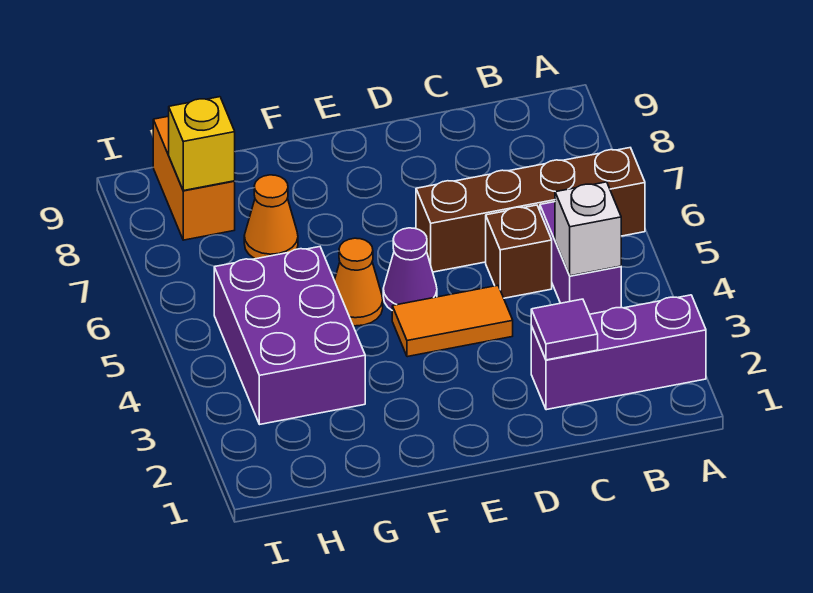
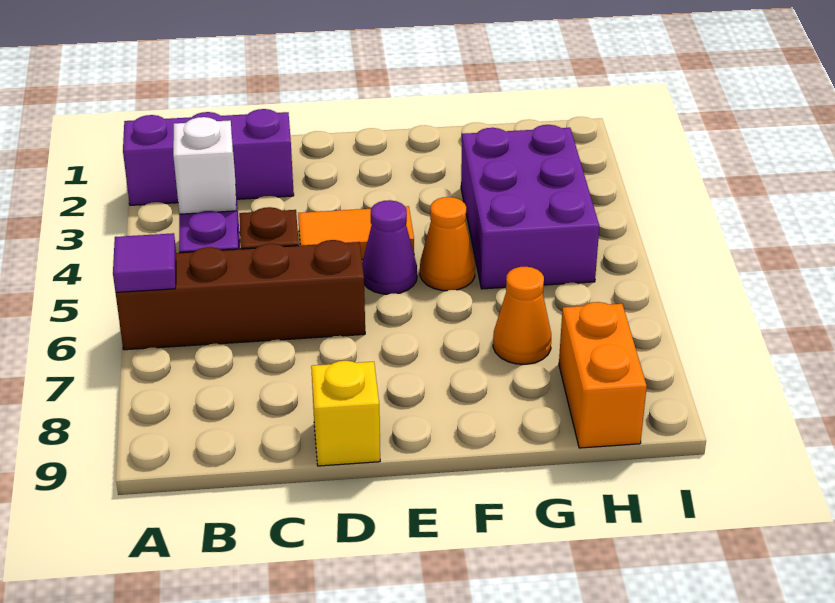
purple tile C2 level 2 -> purple tile A6 level 2
yellow brick H8 level 2 -> yellow brick D9 level 1

